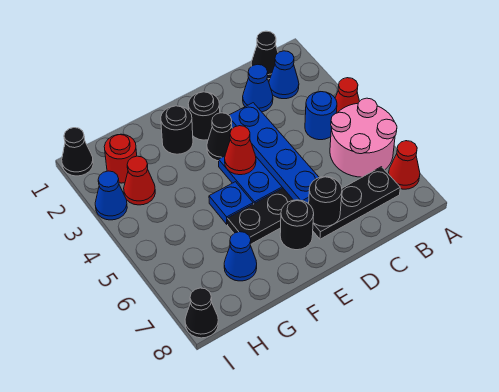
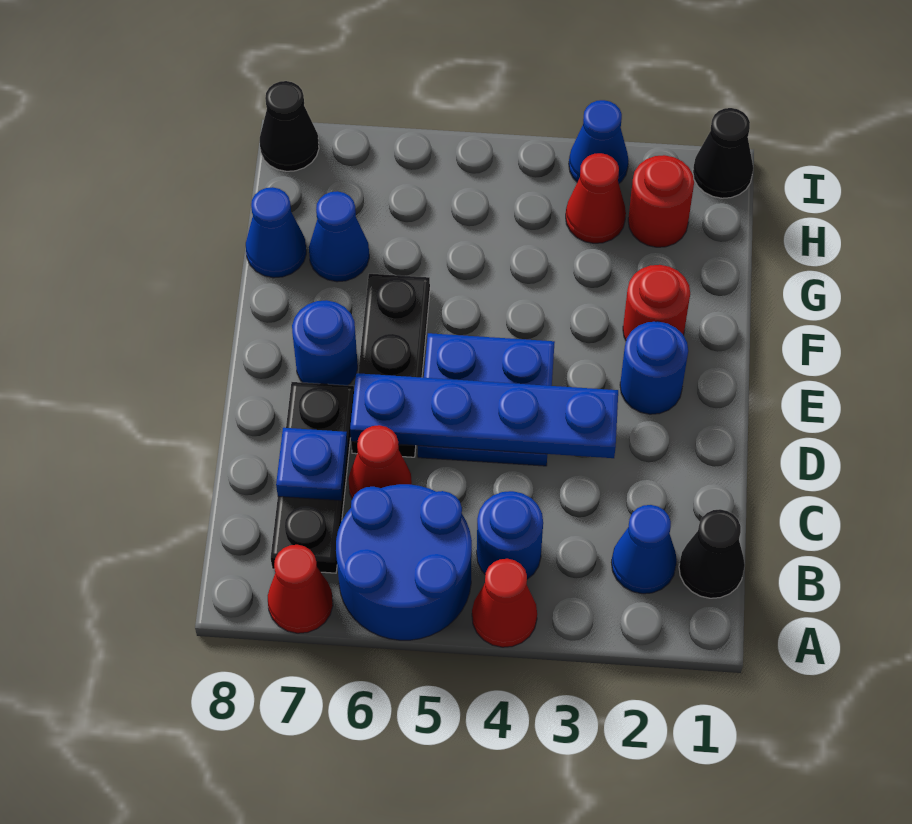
pink round brick A5:B6 level 1 -> blue round brick A5:B6 level 1
blue cone C2 level 1 -> blue cone G8 level 1
black round brick D7 level 2 -> none
black round brick E2 level 1 -> blue round brick E2 level 1
black cone E3 level 1 -> none
red cone E4 level 2 -> red cone C6 level 1
black round brick E7 level 1 -> blue round brick E7 level 1
black round brick F2 level 1 -> red round brick F2 level 1
blue plate F5 level 1 -> blue plate C7 level 2

